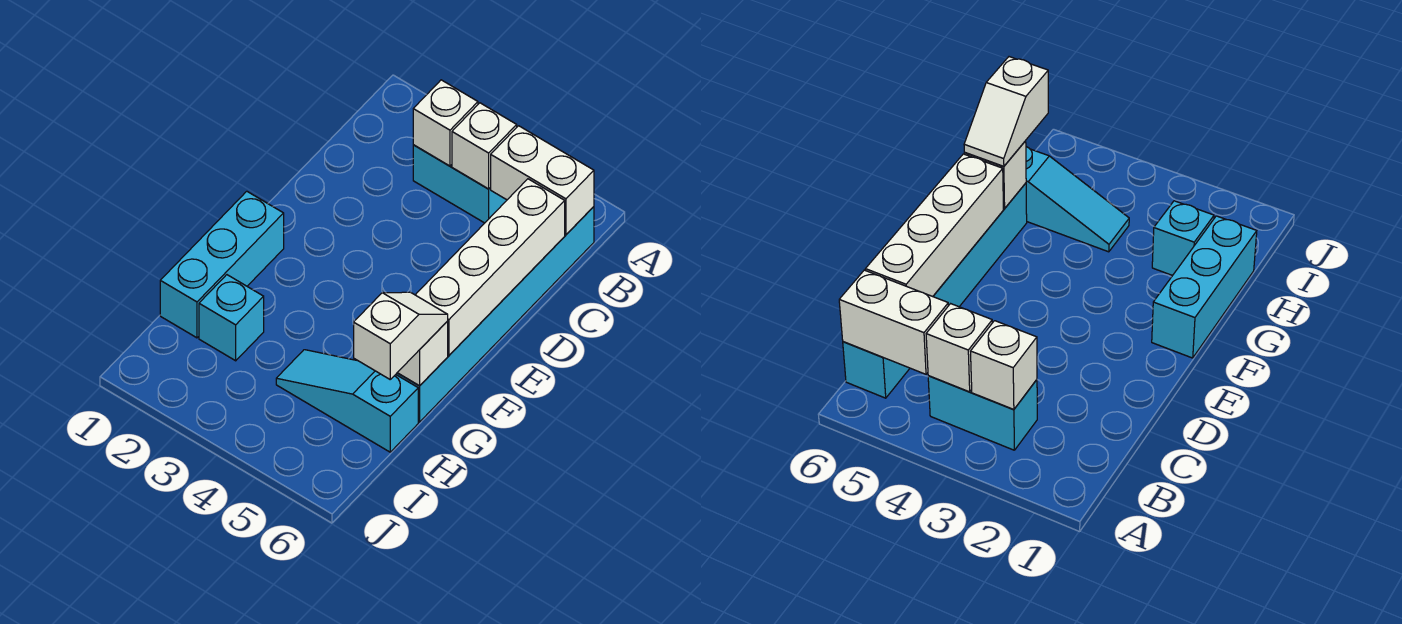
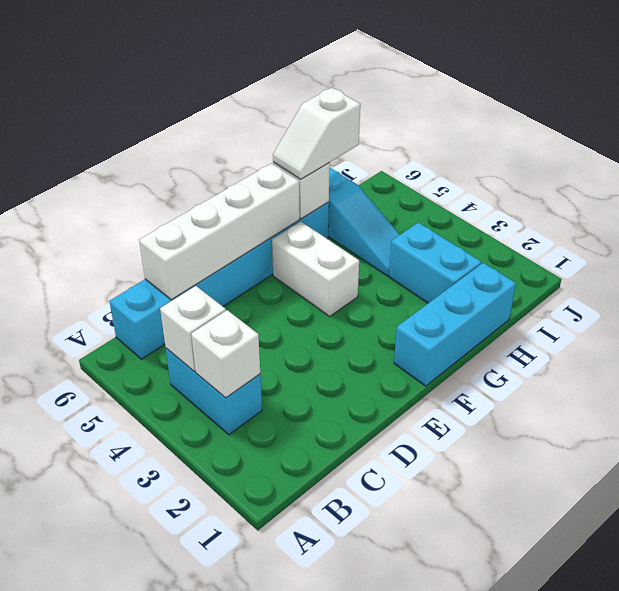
white brick B5:B6 level 2 -> white brick F4:F5 level 1
cyan brick H2 level 1 -> cyan brick H2:H3 level 1

